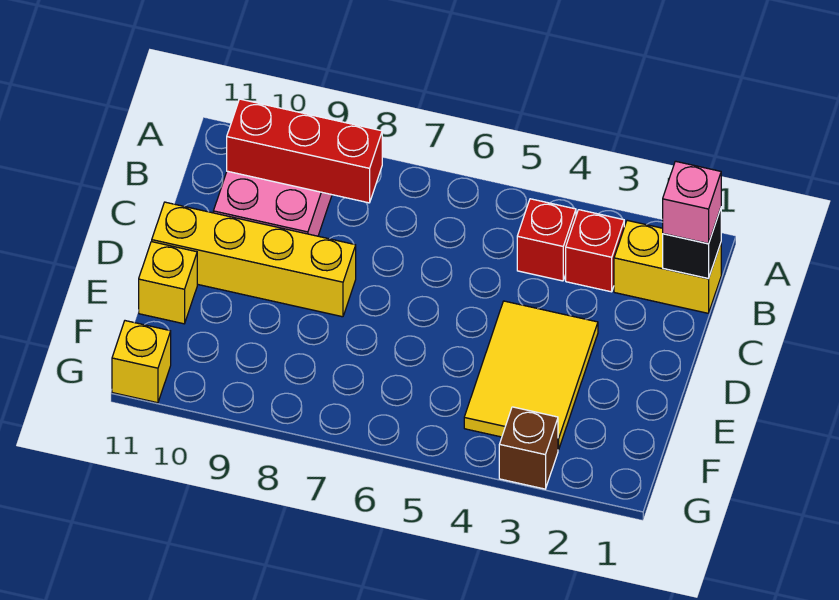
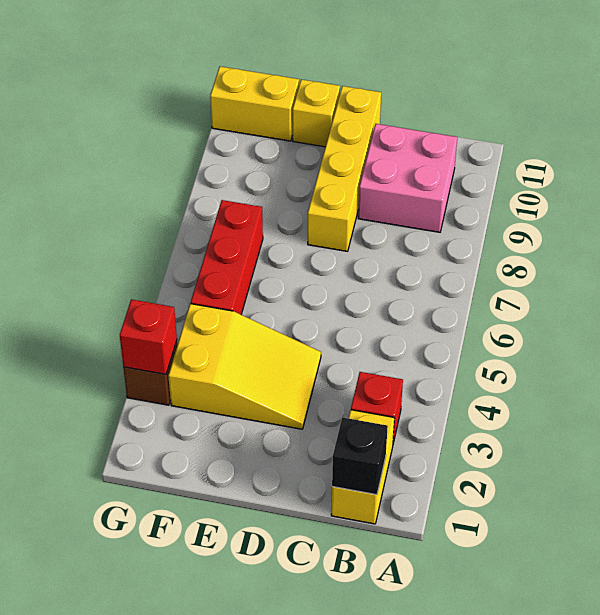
pink brick B1 level 3 -> none
red brick B4 level 1 -> red brick G3 level 2
red brick B8:B10 level 2 -> red brick F5:F7 level 1
yellow tile D3:F4 level 1 -> yellow slope D3:F4 level 1 top F
yellow brick G11 level 1 -> yellow brick F11:G11 level 1

